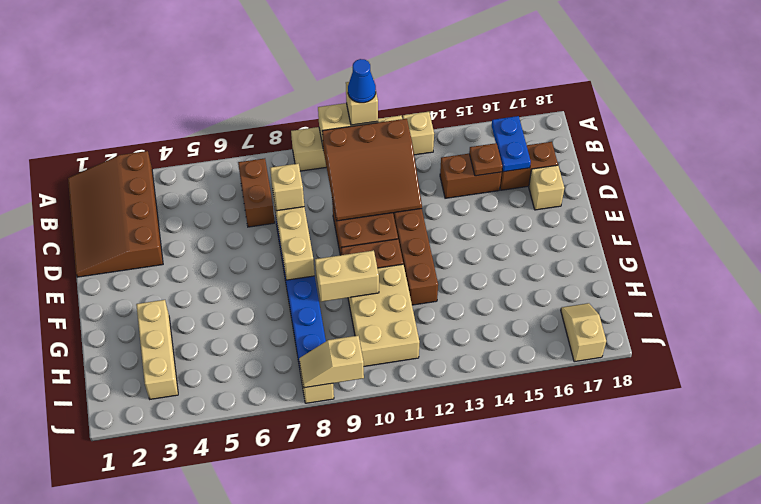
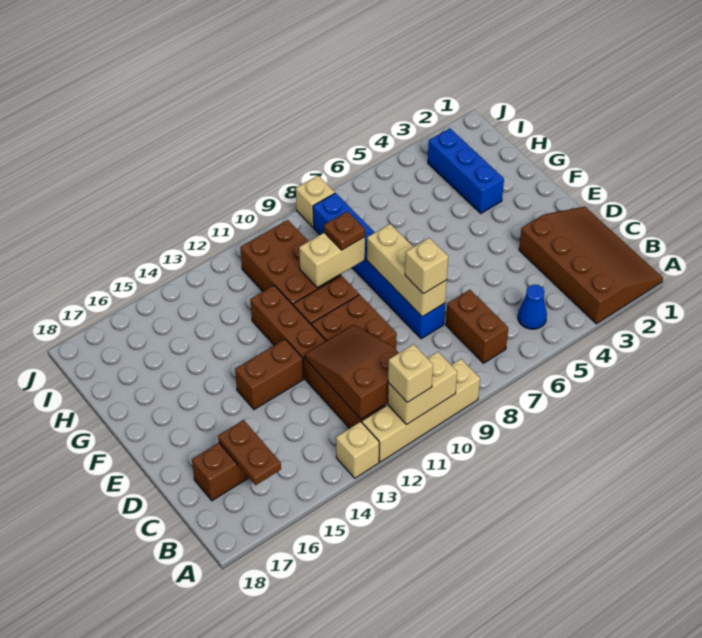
blue cone A11 level 4 -> blue cone B5 level 1
brown slope B10:D12 level 2 top B -> brown slope B11:D12 level 2 top B
blue plate B16:C16 level 2 -> brown plate B16:C16 level 2
brown brick C14:C15 level 1 -> brown brick E13:E14 level 1
brown plate C15 level 2 -> brown plate G9 level 3
tan brick D17 level 1 -> none
tan brick G3:I3 level 1 -> blue brick G3:I3 level 1
tan brick G10:I11 level 1 -> brown brick G10:I11 level 1
tan slope I17:J17 level 1 top J -> none
tan slope J8:J9 level 2 top 9 -> none

